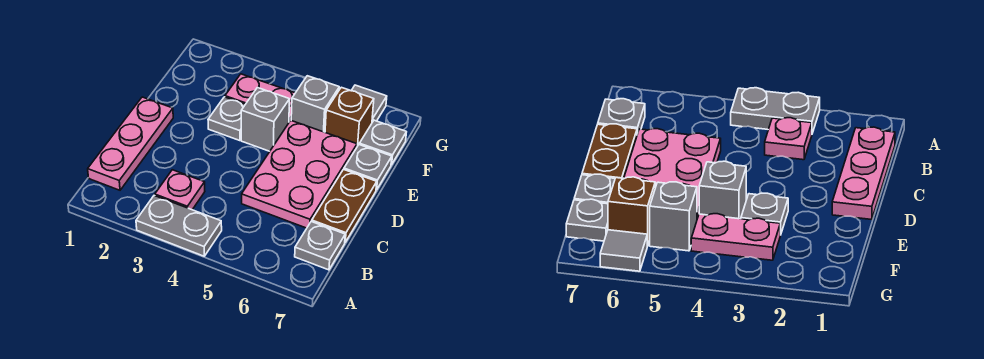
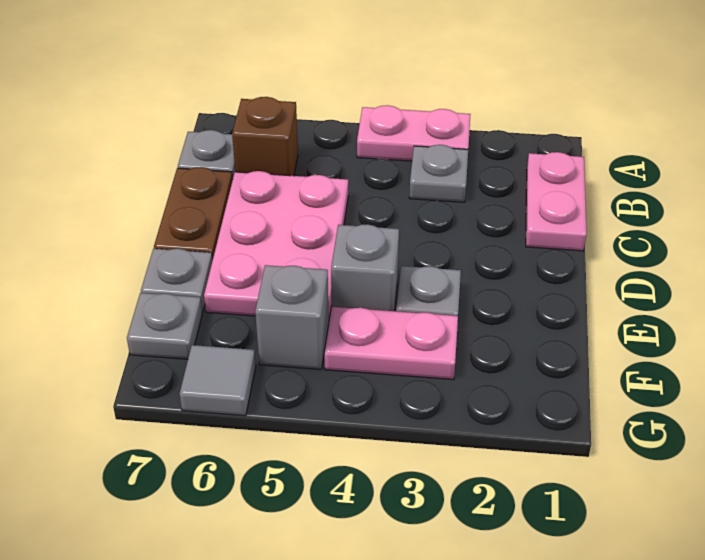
grey plate A3:A4 level 1 -> pink plate A3:A4 level 1
pink plate B1:D1 level 1 -> pink plate B1:C1 level 1
pink plate B3 level 1 -> grey plate B3 level 1
brown brick F6 level 1 -> brown brick B6 level 1

